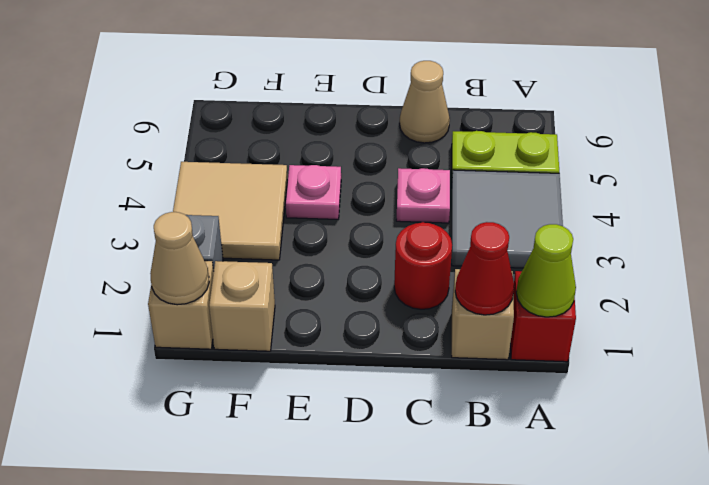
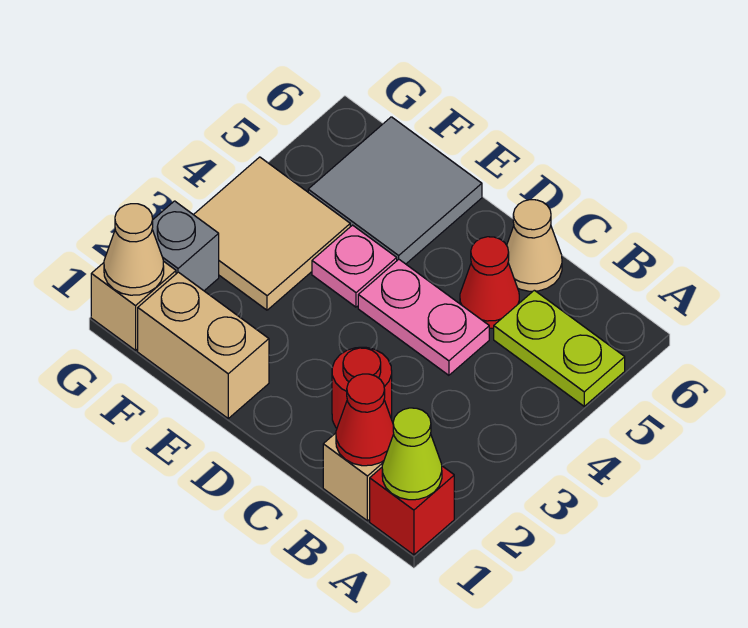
grey tile A3:B4 level 1 -> grey tile E5:F6 level 1
pink plate C4 level 1 -> pink plate C4:D4 level 1
none -> red cone C5 level 1
tan brick F1 level 1 -> tan brick E1:F1 level 1

